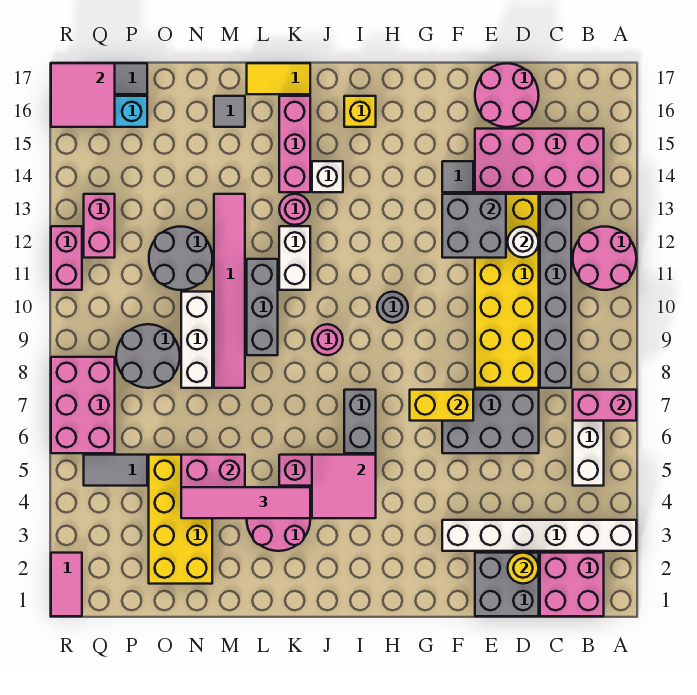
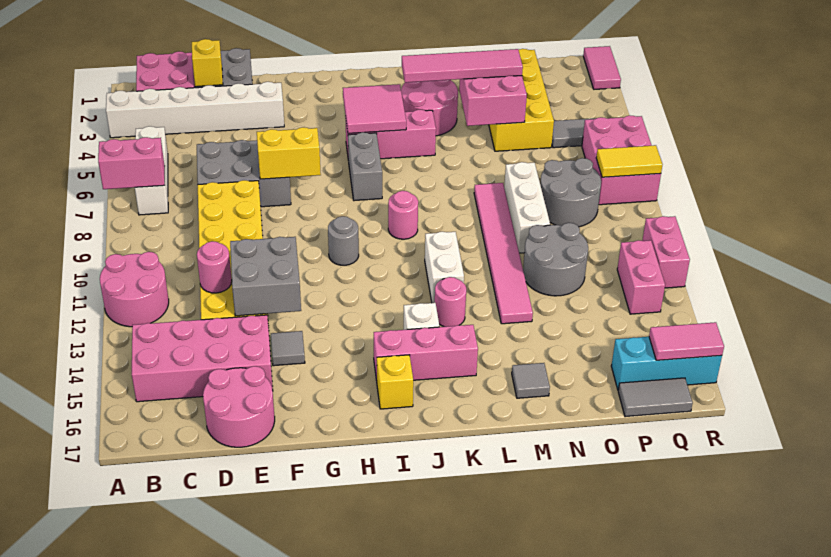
grey brick C8:C13 level 1 -> none
yellow round brick D2 level 2 -> yellow brick D2 level 2
white round brick D12 level 2 -> pink round brick D12 level 2
pink brick K14:K16 level 1 -> pink brick I15:K15 level 1
yellow tile K17:L17 level 1 -> yellow tile Q8:R8 level 2
grey brick L9:L11 level 1 -> none
pink tile Q16:R17 level 2 -> pink tile Q16:R16 level 2

